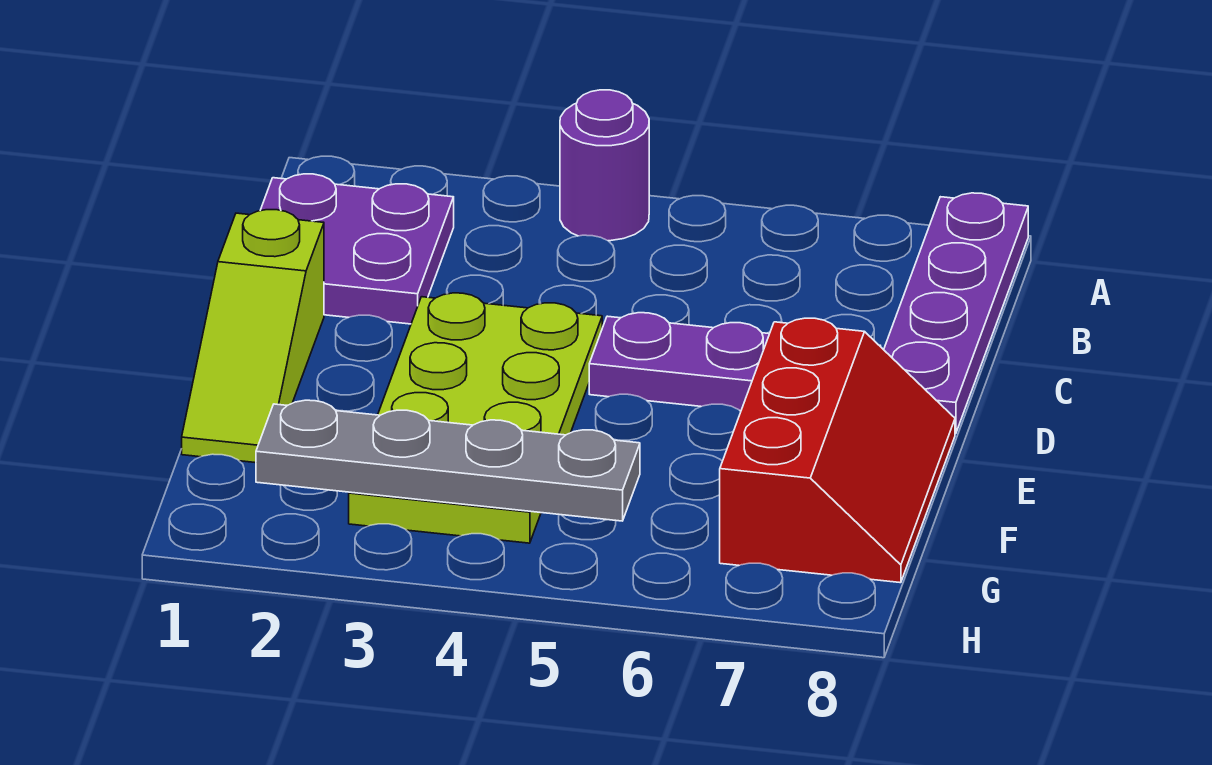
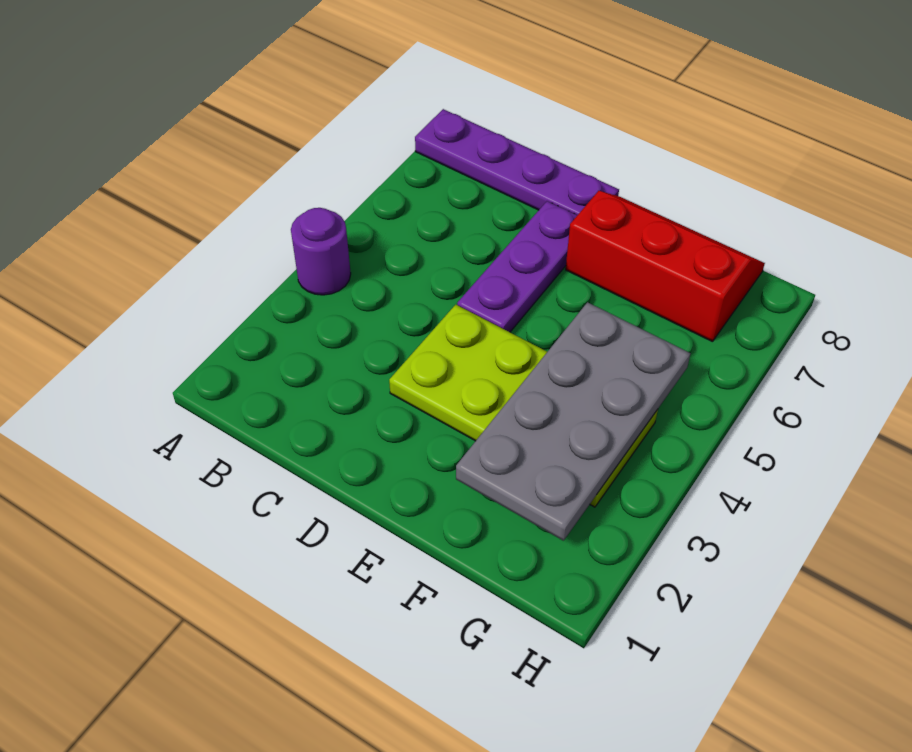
purple plate B1:C2 level 1 -> none
lime slope D1:F1 level 1 top D -> none
grey plate G2:G5 level 2 -> grey plate F2:G5 level 2

